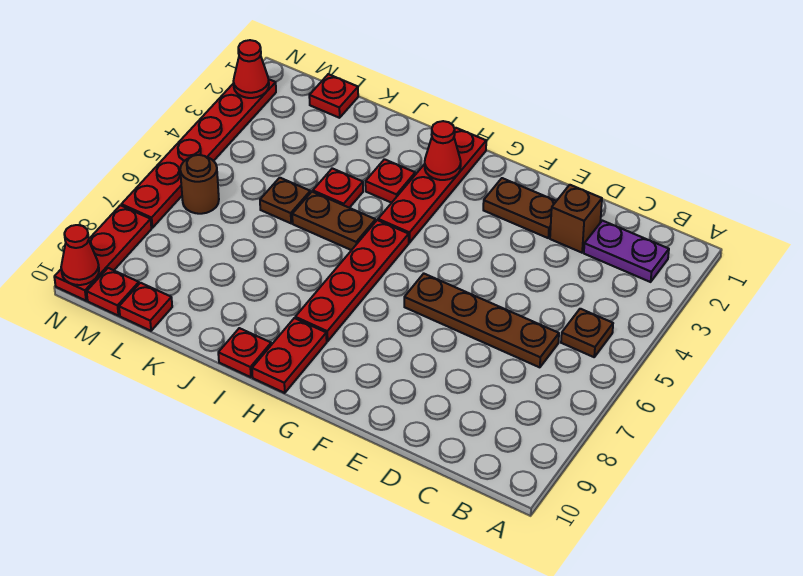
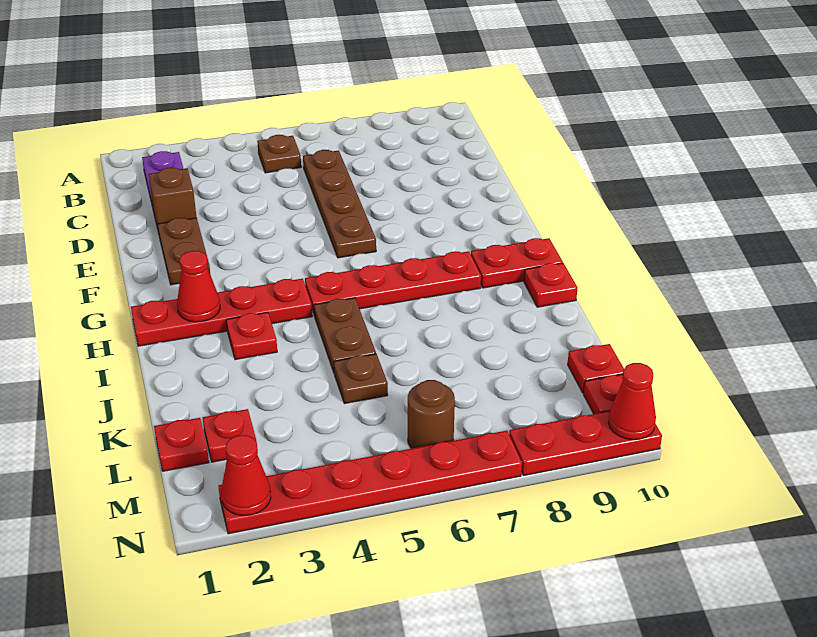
red plate J4 level 1 -> red plate L2 level 1

